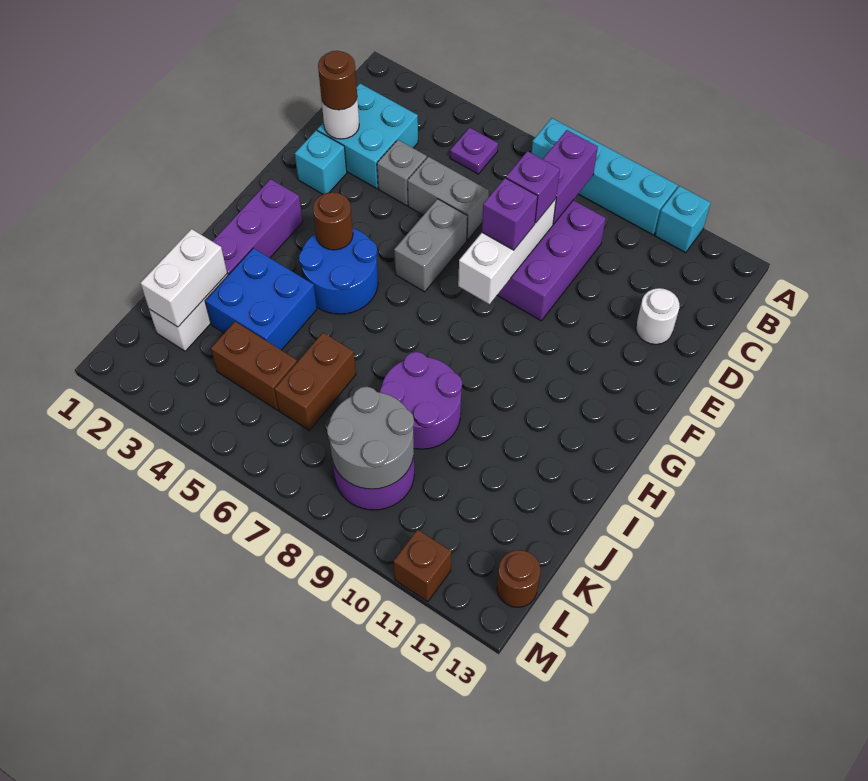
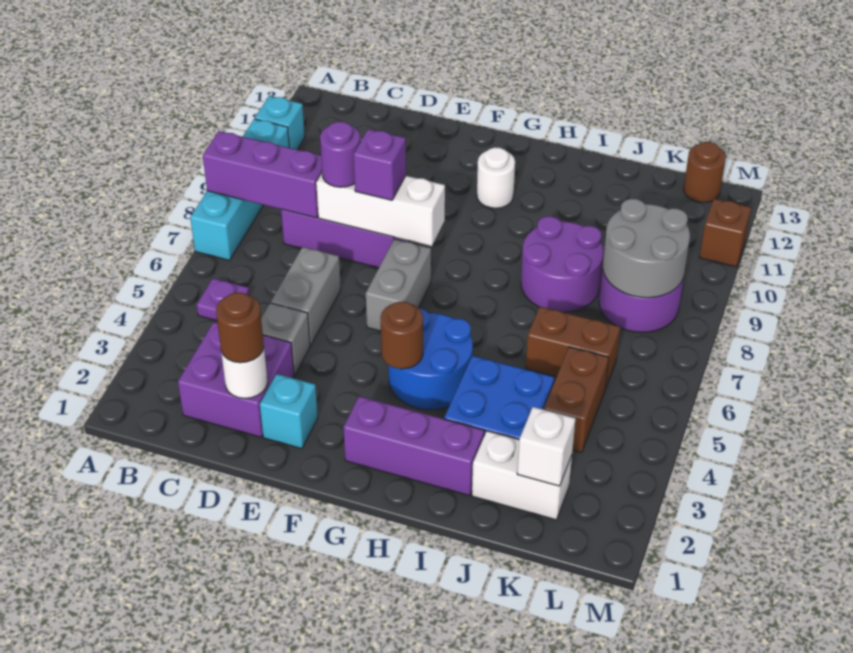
purple brick B8:C8 level 2 -> purple brick A8:C8 level 2
cyan brick C2:D3 level 1 -> purple brick C2:D3 level 1
purple brick D8 level 3 -> purple round brick D8 level 3
white round brick D12 level 1 -> white round brick G11 level 1
grey brick E6:F6 level 1 -> grey brick F6:F7 level 1
white brick J2:K2 level 2 -> white brick K2 level 2

